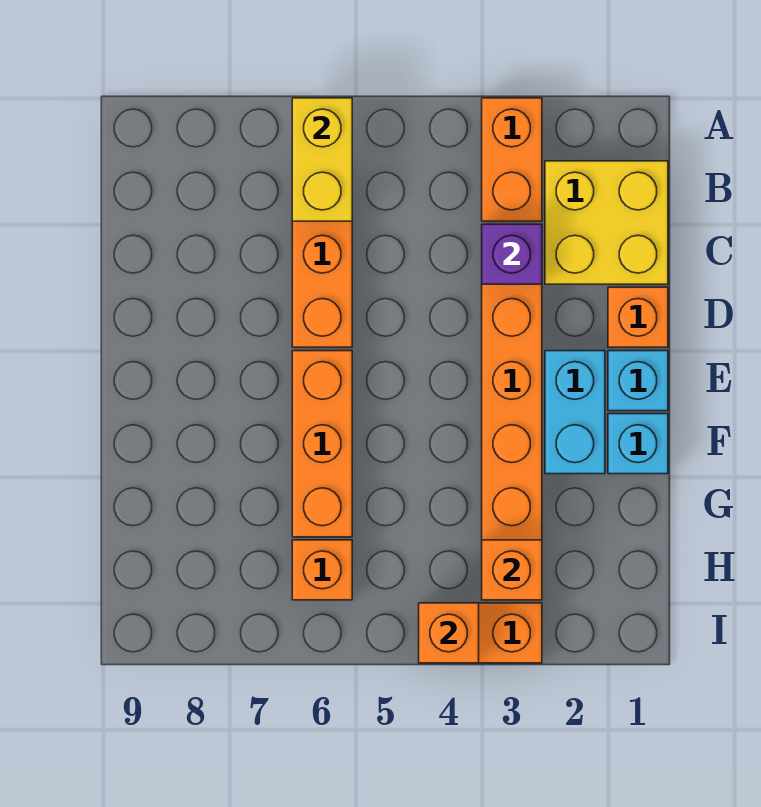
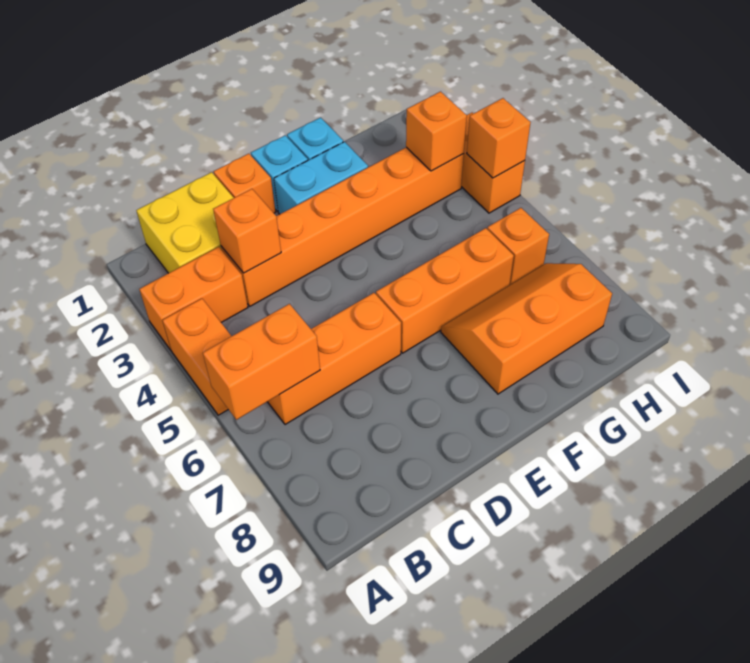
none -> orange brick A4:A5 level 1
yellow brick A6:B6 level 2 -> orange brick A6:B6 level 2
purple brick C3 level 2 -> orange brick C3 level 2
none -> orange slope F7:H8 level 1 top 8

